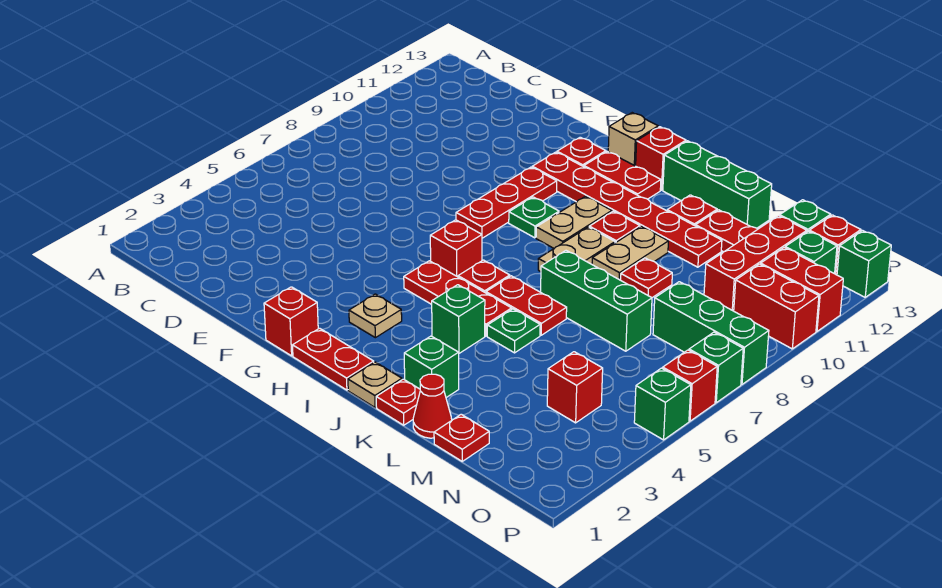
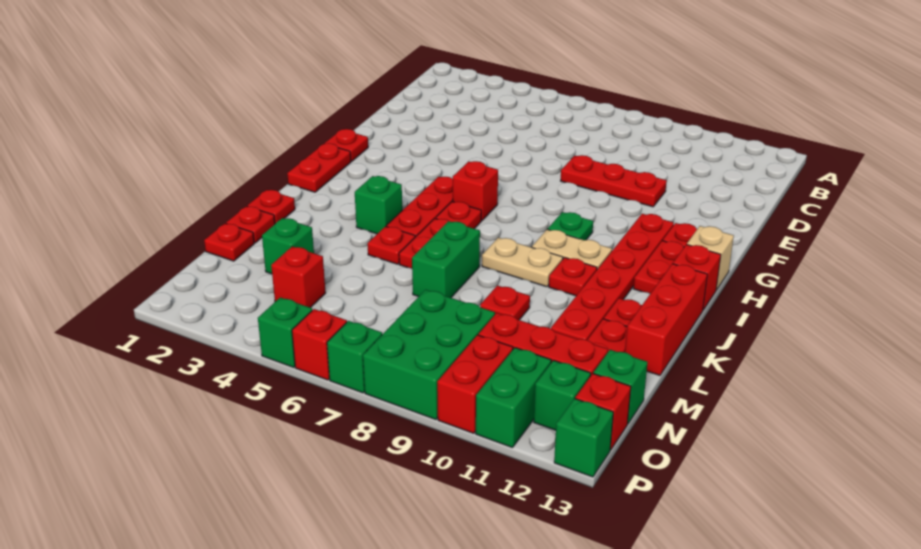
red brick G1 level 1 -> red plate G1 level 1
red plate G8:G10 level 1 -> red plate E8:E10 level 1
tan plate H3 level 1 -> none
tan plate J1 level 1 -> none
green brick J13:L13 level 1 -> red brick J13:L13 level 1
green brick K2 level 1 -> green brick M3 level 1
green plate K5 level 1 -> red plate K5 level 1
green brick K7:M7 level 1 -> green brick K7:L7 level 1
tan plate K9:K10 level 1 -> none
red cone L1 level 1 -> red plate L1 level 1
green brick N8:P8 level 1 -> green brick N8:P9 level 1
red brick O11:P11 level 1 -> green brick O11:P11 level 1

